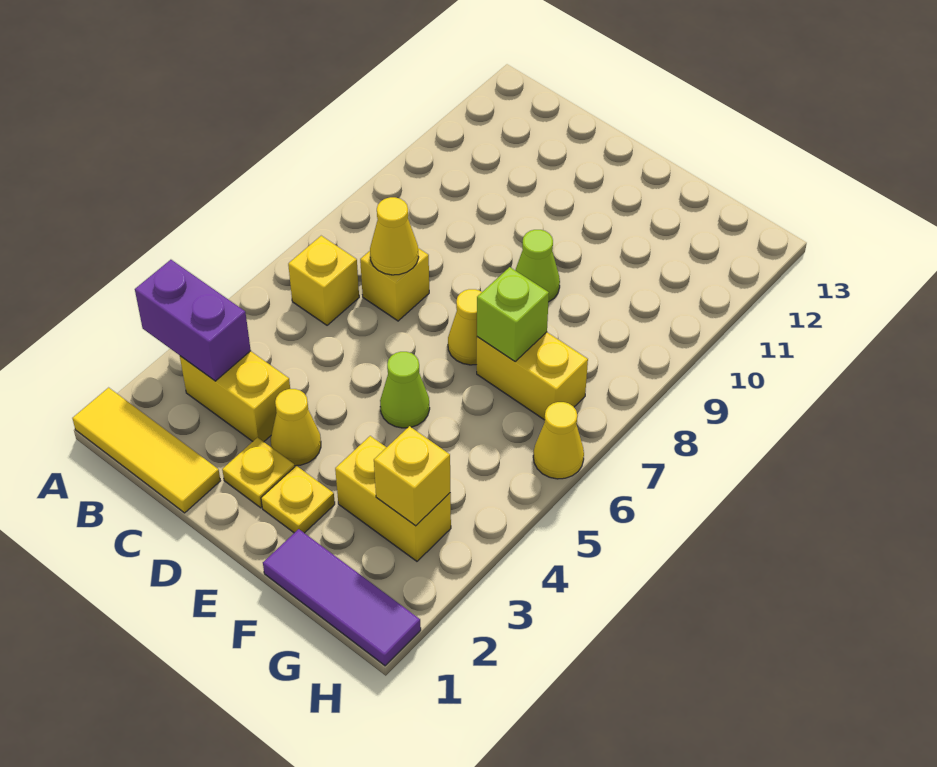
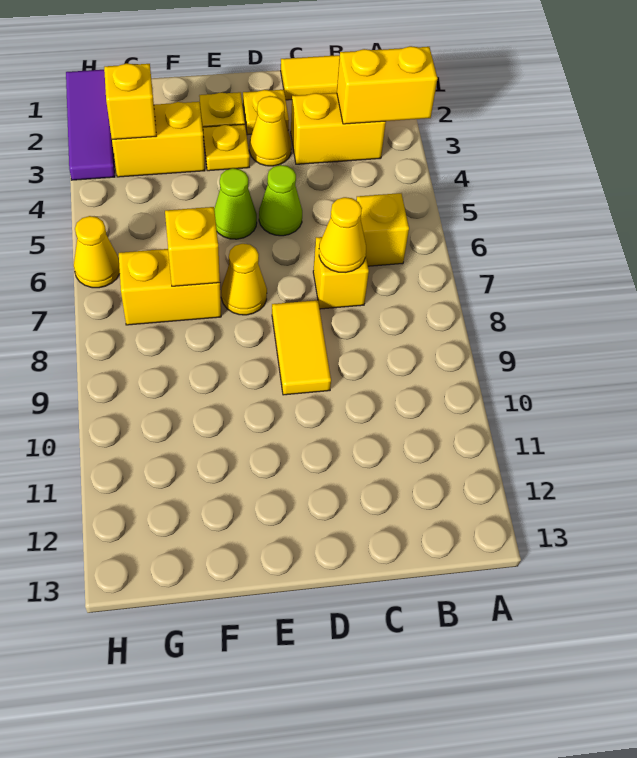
purple brick A3:B3 level 2 -> yellow brick A3:B3 level 2
none -> yellow tile D8:D9 level 1
none -> yellow plate E3 level 1
lime cone E9 level 1 -> lime cone D5 level 1
purple tile F1:H1 level 1 -> purple tile H1:H3 level 1
lime brick F7 level 2 -> yellow brick F7 level 2

